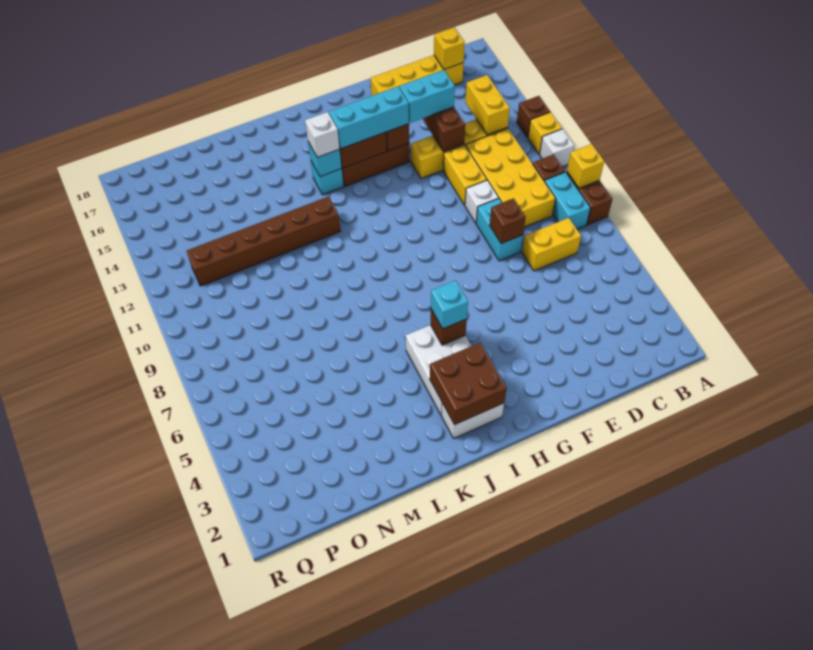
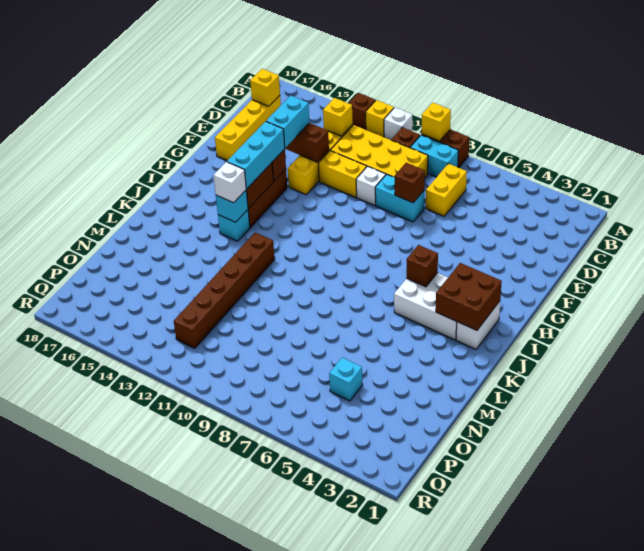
yellow brick C13:C14 level 2 -> yellow brick C13 level 2
cyan brick I5 level 3 -> cyan brick O5 level 1

